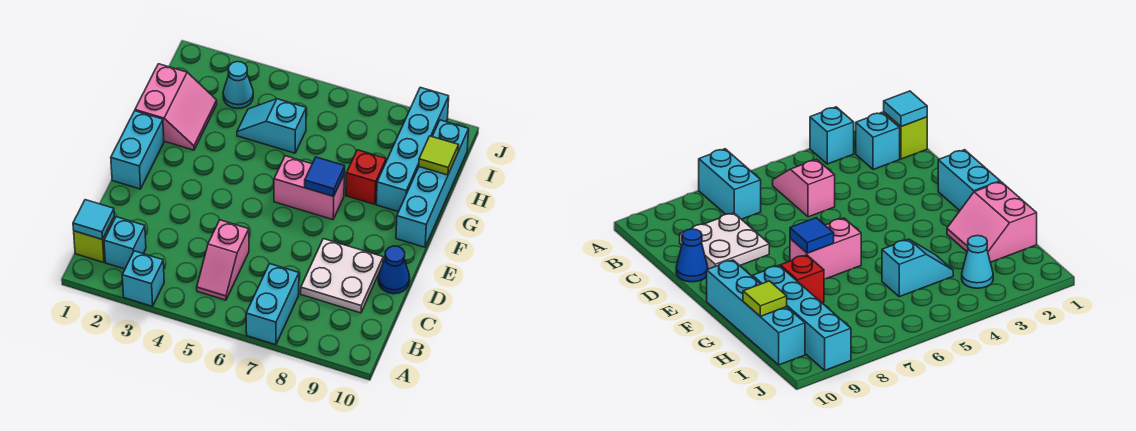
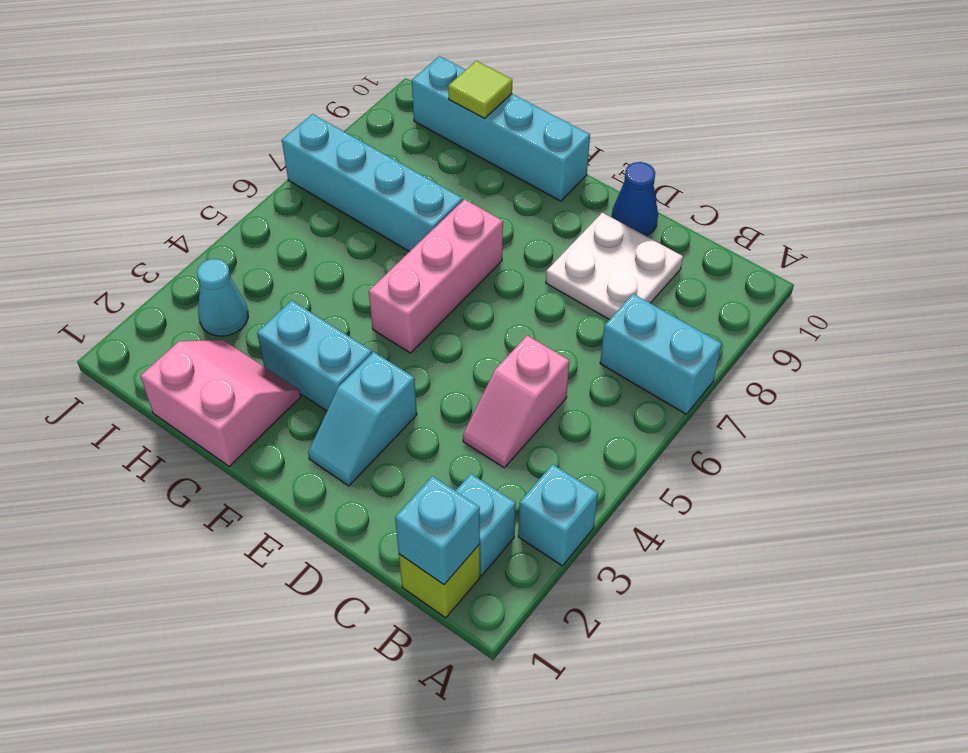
cyan tile B1 level 2 -> cyan brick B1 level 2
pink slope B5:C5 level 1 top C -> pink slope C4:C5 level 1 top 5
cyan brick E1:F1 level 1 -> cyan brick F3:G3 level 1
pink brick F6:F7 level 1 -> pink brick F5:F7 level 1
blue tile F7 level 2 -> none
red brick G8 level 1 -> none
cyan brick G9:J9 level 1 -> cyan brick G7:J7 level 1
cyan slope H4:H5 level 1 top 5 -> cyan slope E2:E3 level 1 top 3

